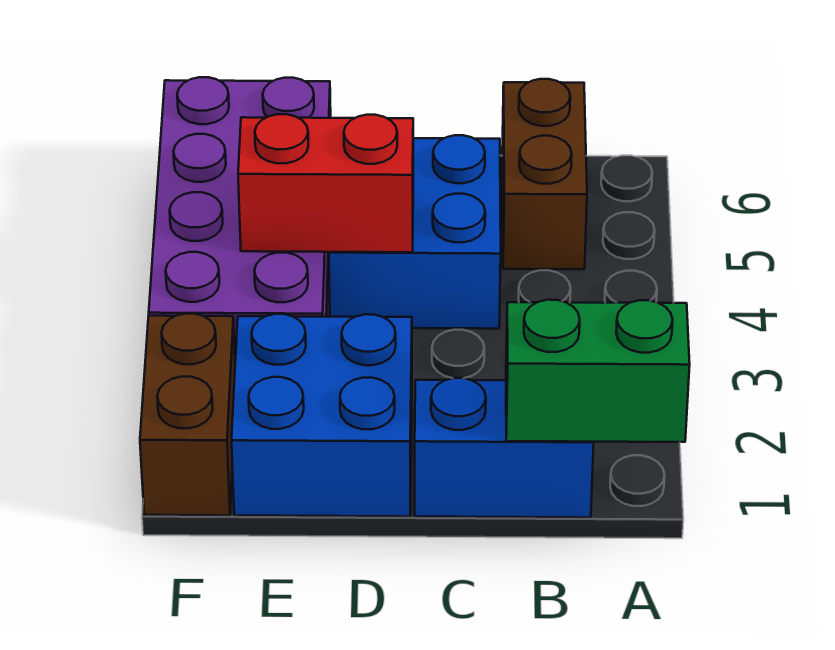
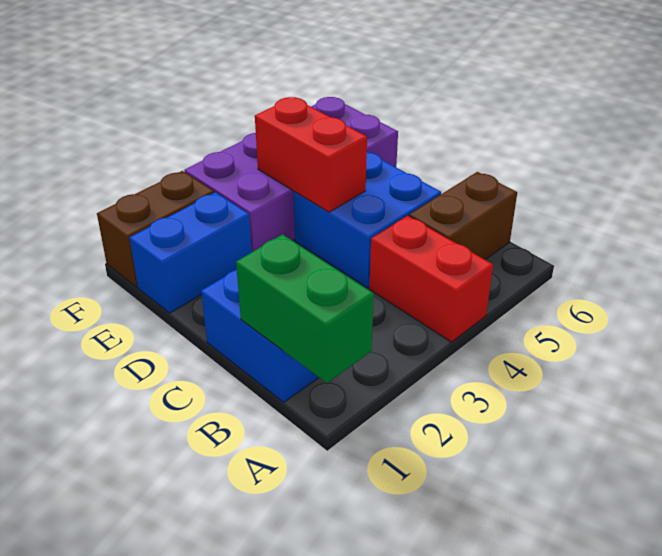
none -> red brick A4:B4 level 1
blue brick D1:E2 level 1 -> blue brick E1:E2 level 1

